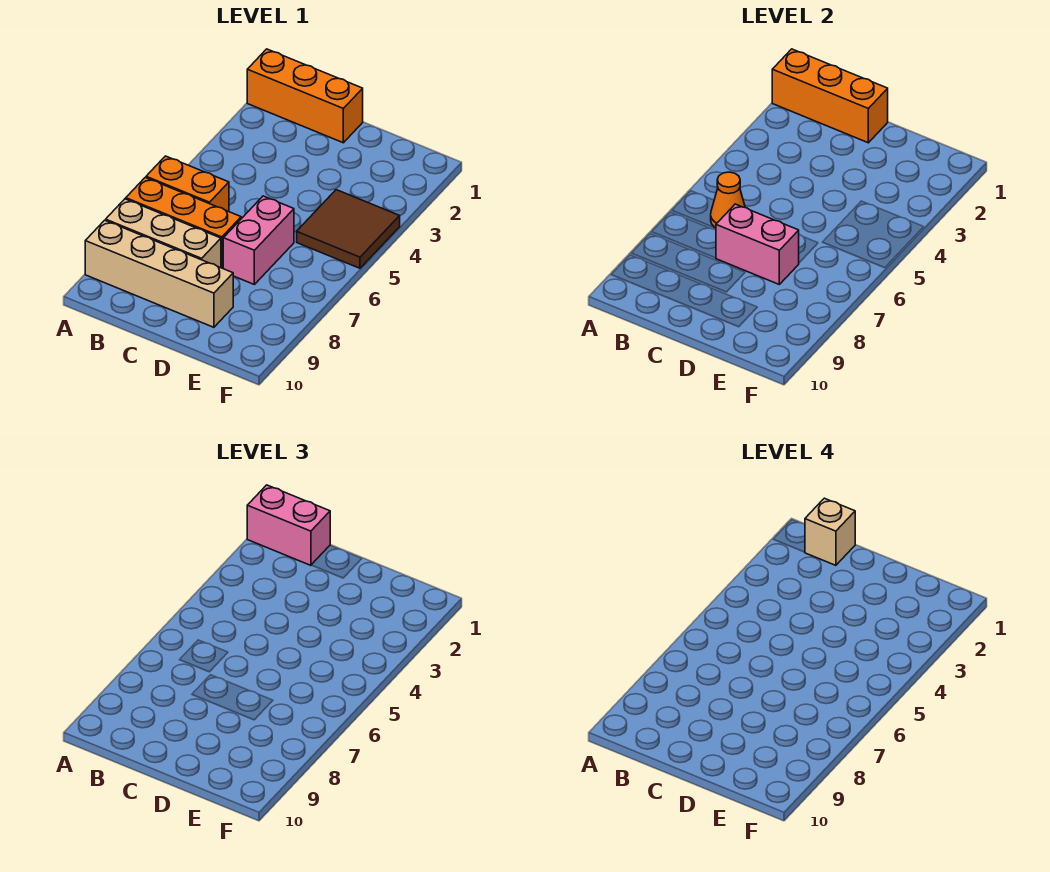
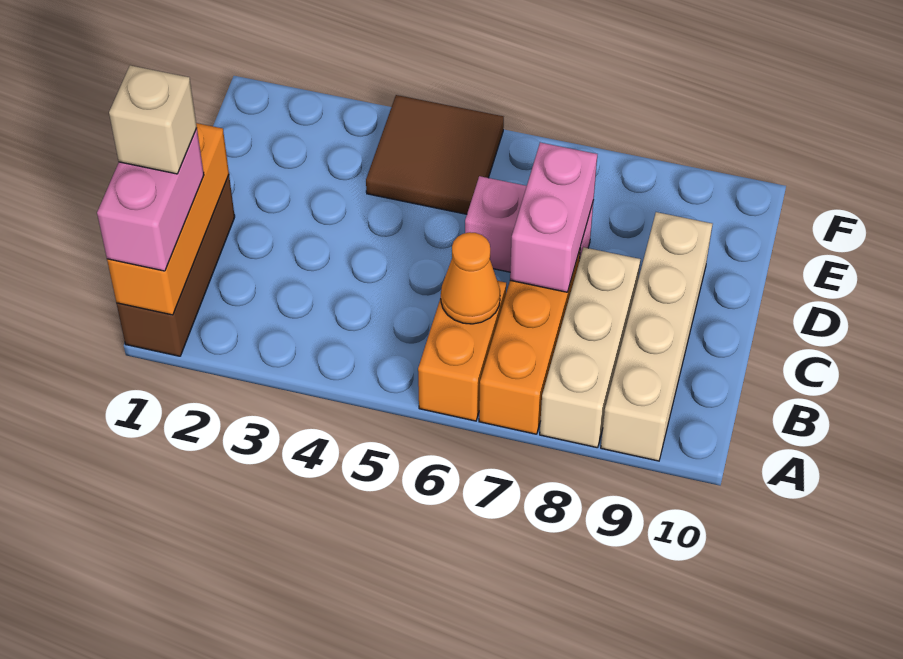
orange brick A1:C1 level 1 -> brown brick A1:C1 level 1

